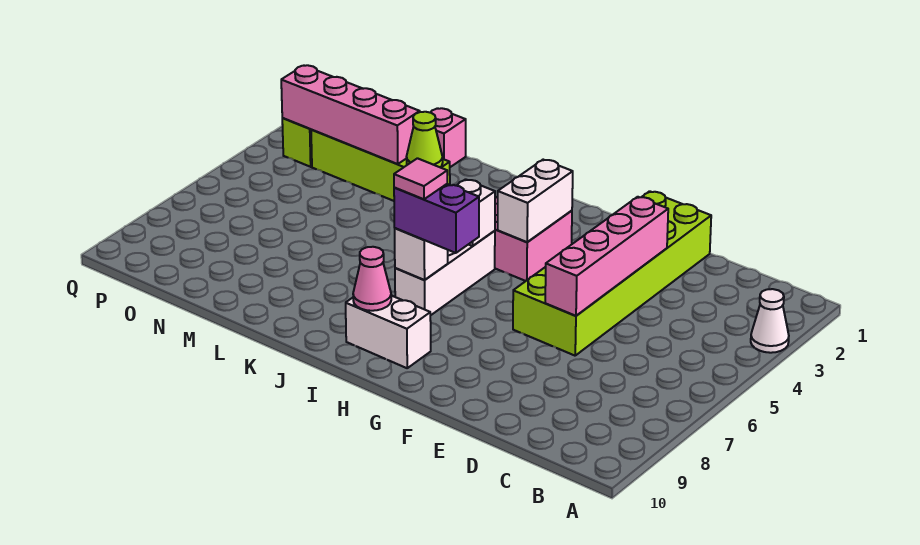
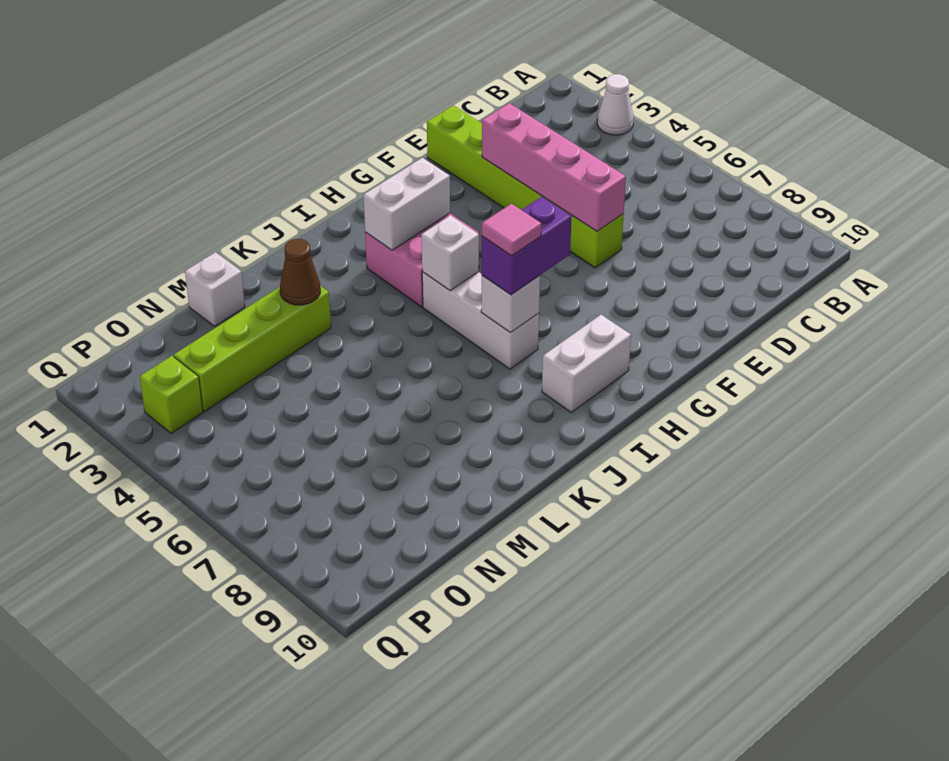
lime brick E1:F6 level 1 -> lime brick E1:E6 level 1
white brick H3:H4 level 2 -> white brick H3:I3 level 2
pink cone I9 level 2 -> none
lime cone L3 level 2 -> brown cone L3 level 2
pink brick M1 level 1 -> white brick M1 level 1
pink brick M3:P3 level 2 -> none

